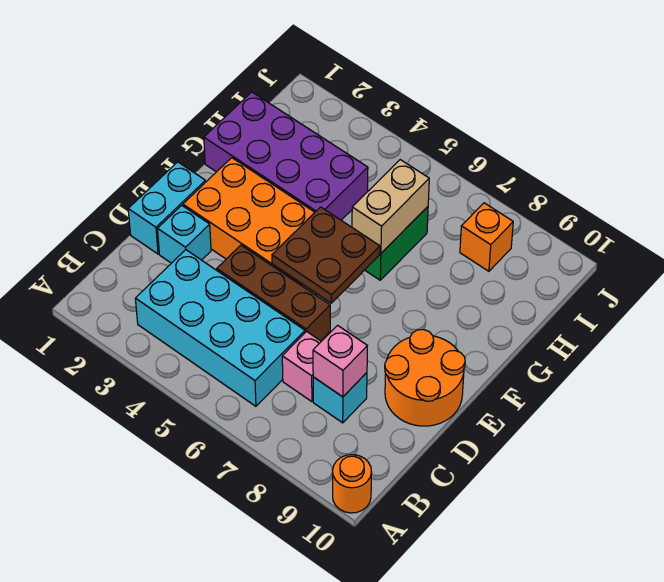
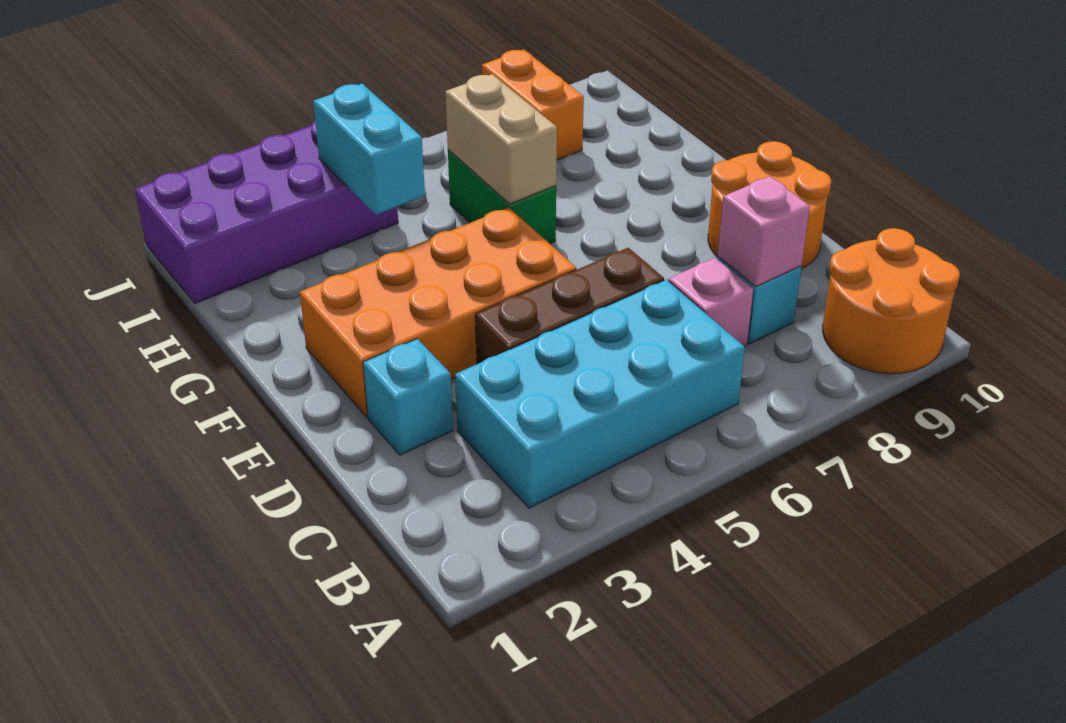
orange round brick A10 level 1 -> orange round brick A9:B10 level 1
cyan brick D1:E1 level 1 -> cyan brick H4:I4 level 2
brown plate E5:F6 level 2 -> none
purple brick G1:H4 level 1 -> purple brick I1:J4 level 1
orange brick I8 level 1 -> orange brick I8:J8 level 1

